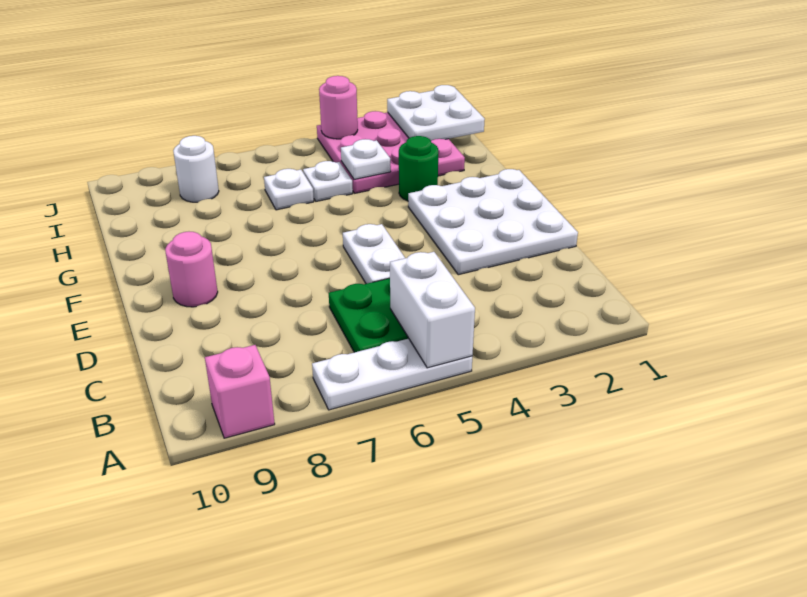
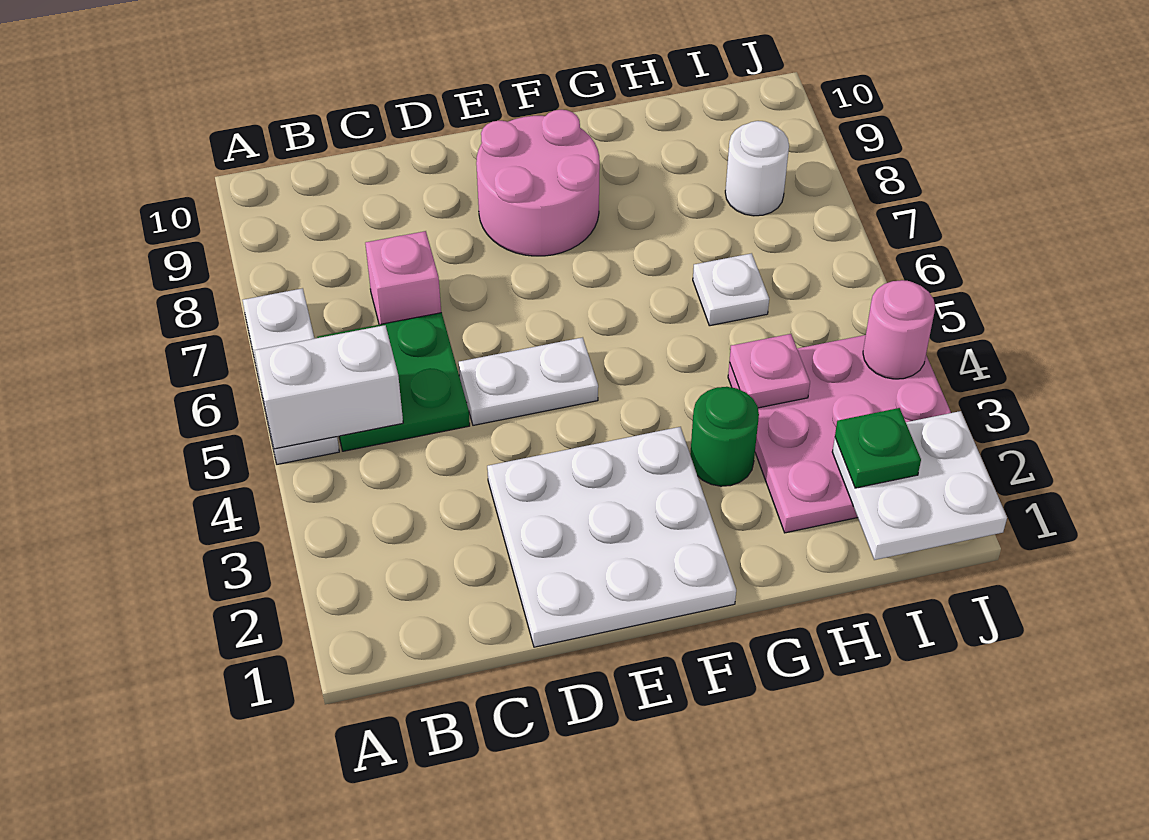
pink brick A9 level 1 -> pink brick C7 level 1
pink round brick E9 level 1 -> pink round brick E8:F9 level 1
white plate H4 level 2 -> pink plate H4 level 2
white plate H5 level 1 -> none
none -> green plate I2 level 3

